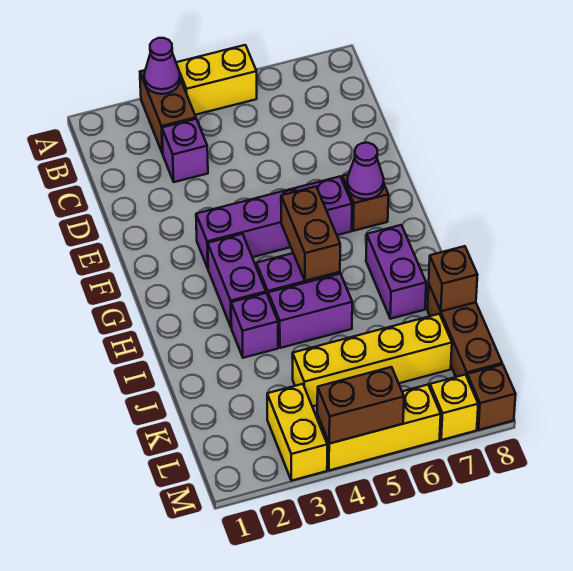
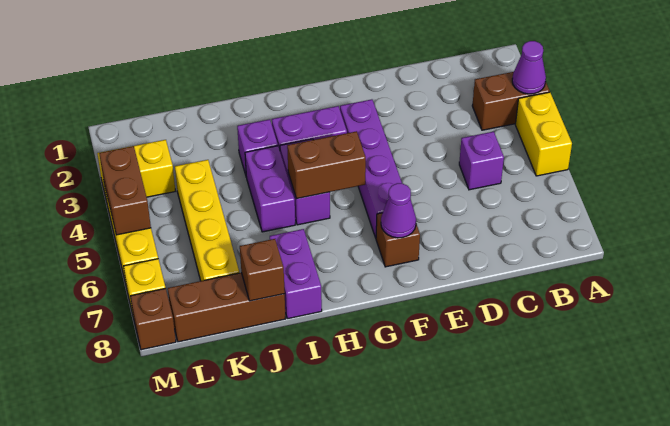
purple brick C3 level 1 -> purple brick C5 level 1
purple brick H7:I7 level 1 -> purple brick I7:I8 level 1

